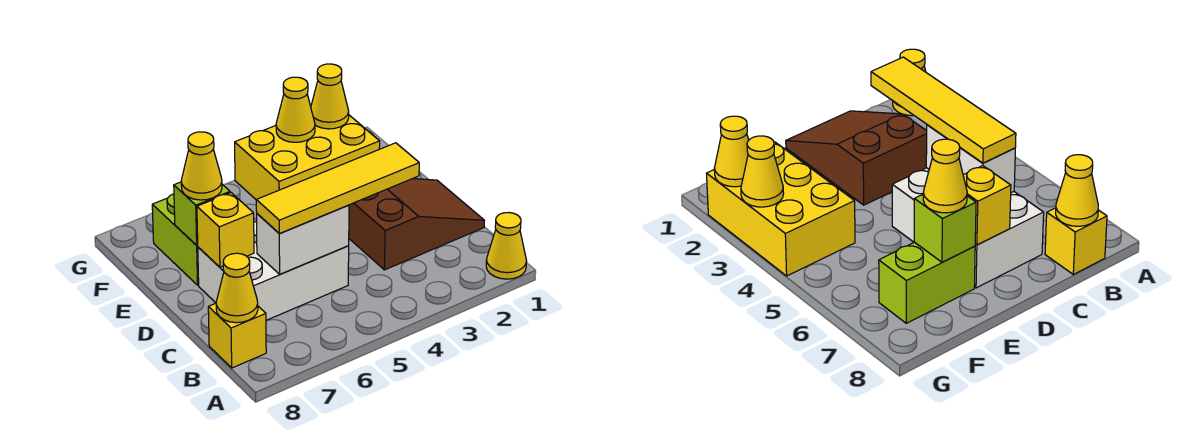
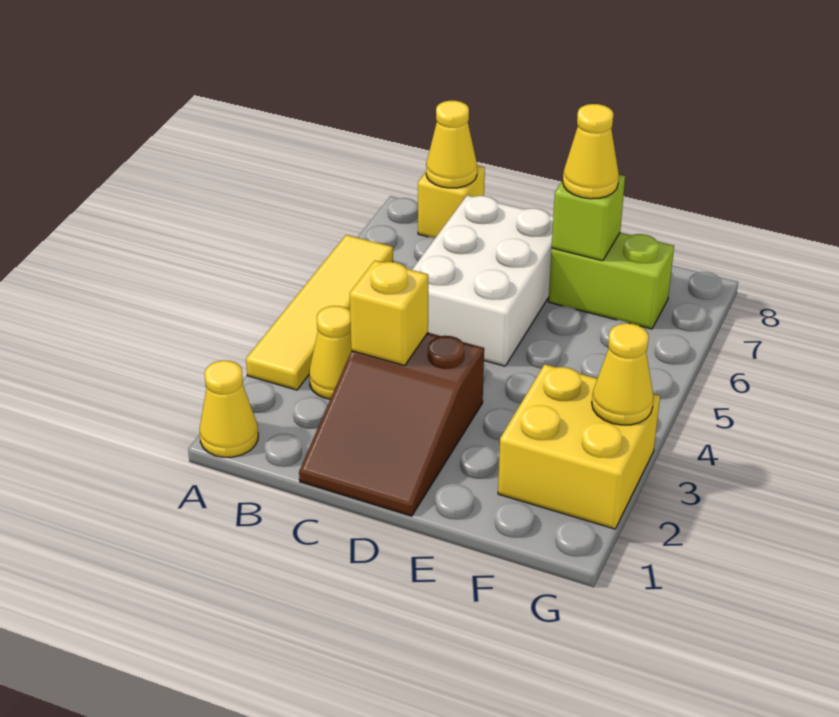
yellow tile C3:C6 level 3 -> yellow tile A3:A6 level 1
white brick C5:C6 level 2 -> none
yellow brick D7 level 2 -> yellow brick C3 level 2
yellow brick F2:G4 level 1 -> yellow brick F2:G3 level 1
yellow cone G2 level 2 -> yellow cone B3 level 1

